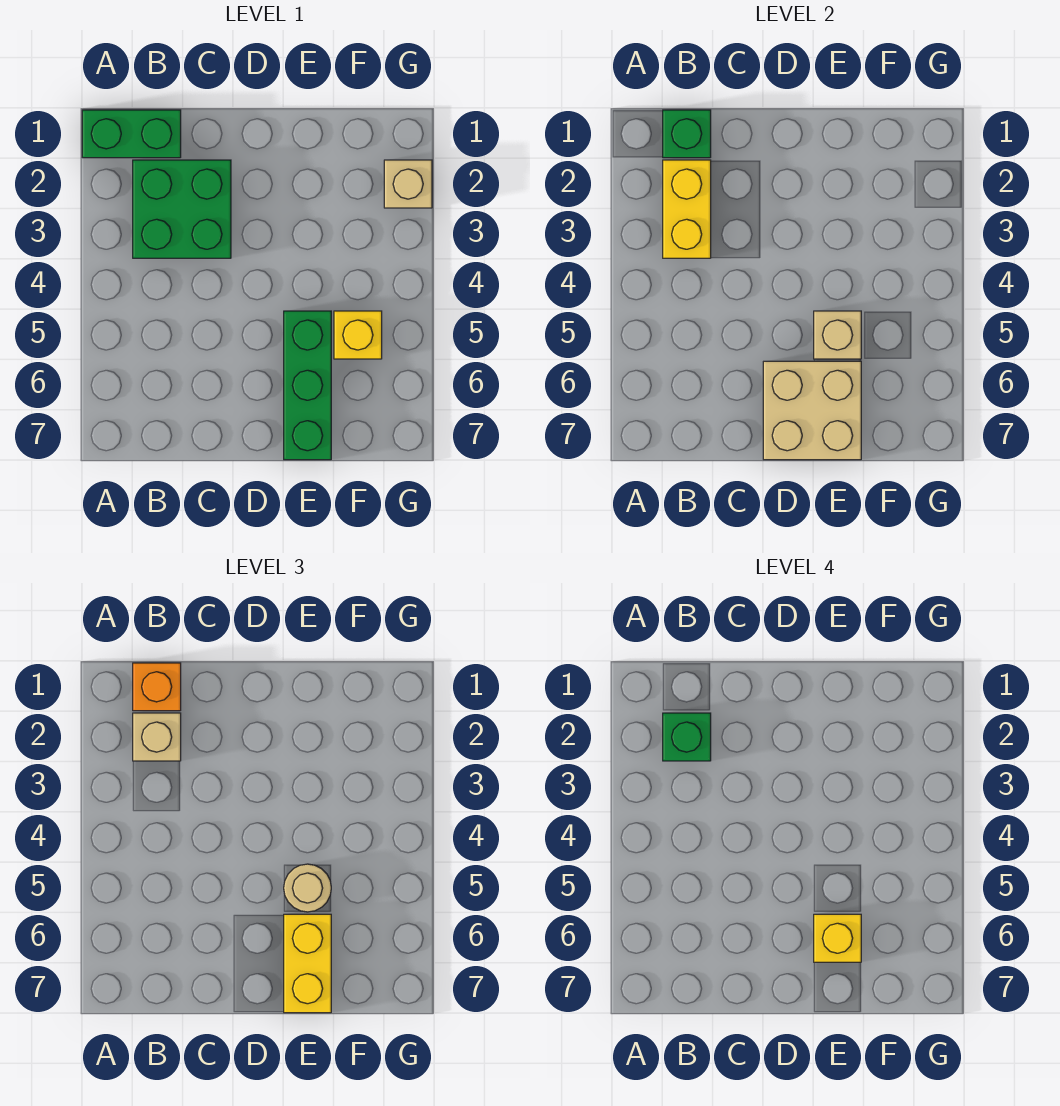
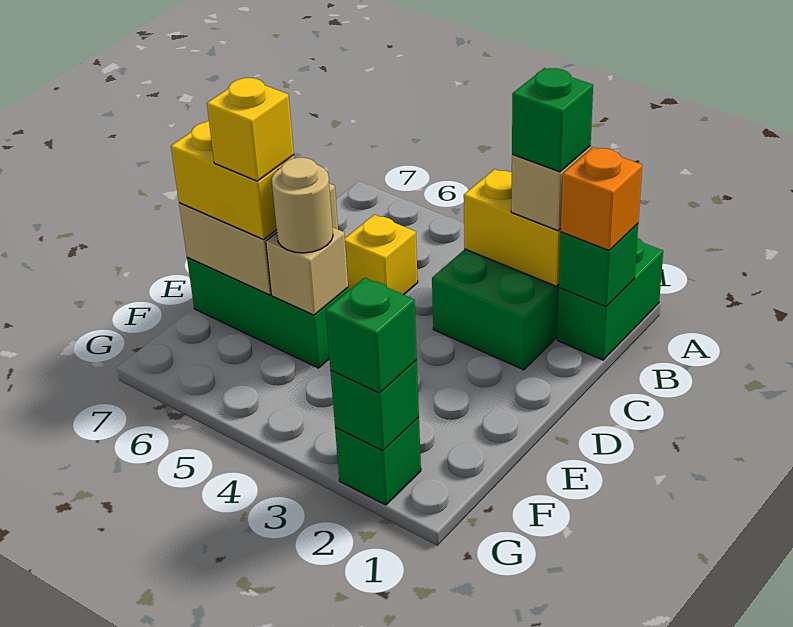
yellow brick F5 level 1 -> yellow brick C5 level 1
tan brick G2 level 1 -> green brick G2 level 1
none -> green brick G2 level 2
none -> green brick G2 level 3

